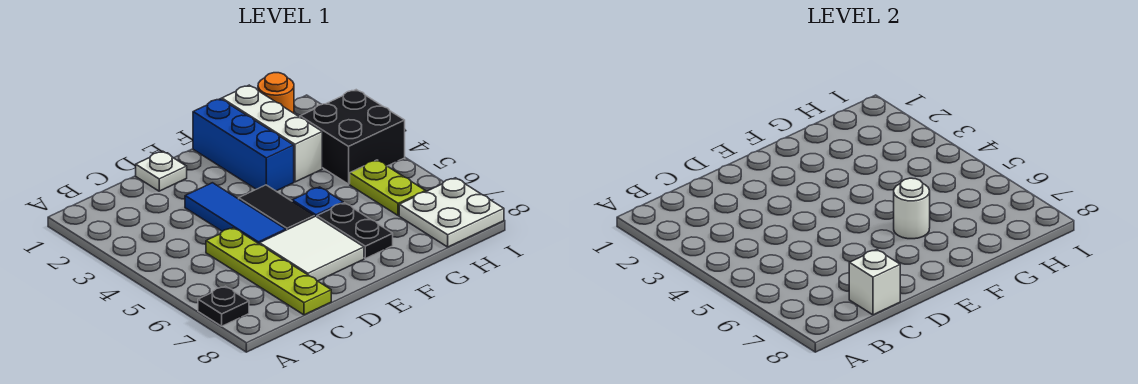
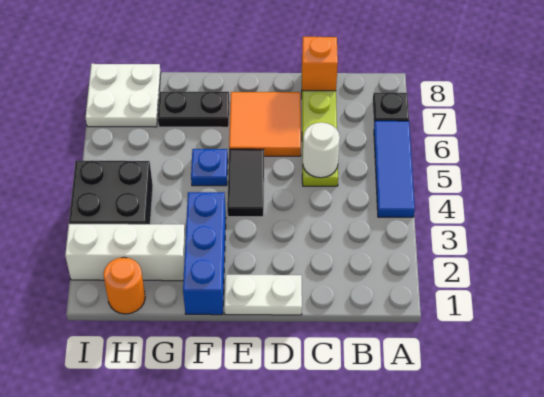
white brick C8 level 2 -> orange brick C8 level 2
white plate D1 level 1 -> white plate D1:E1 level 1
blue tile D3:D5 level 1 -> blue tile A4:A6 level 1
white tile D6:E7 level 1 -> orange tile D6:E7 level 1
black plate F6:F7 level 1 -> black plate F7:G7 level 1
white round brick F6 level 2 -> white round brick C5 level 2
white brick G1:G3 level 1 -> white brick G2:I2 level 1
lime plate H5:H6 level 1 -> none

